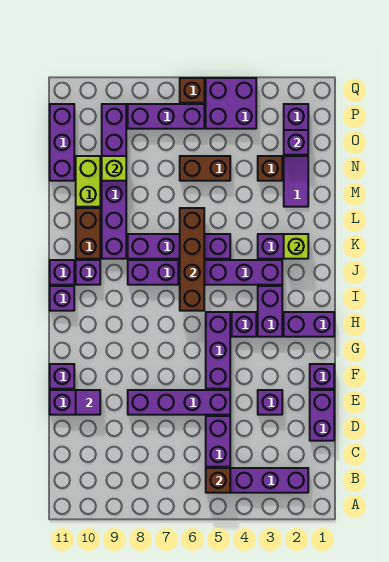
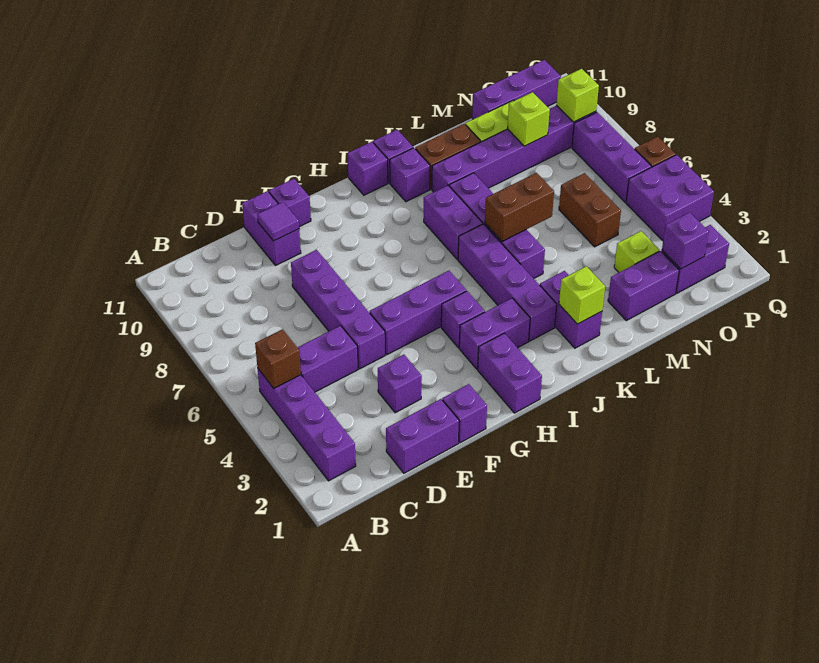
brown brick I6:L6 level 2 -> brown brick K6:L6 level 2
purple tile M2:N2 level 1 -> purple brick M2:N2 level 1
brown brick N3 level 1 -> lime brick N3 level 1
none -> lime brick P9 level 2

